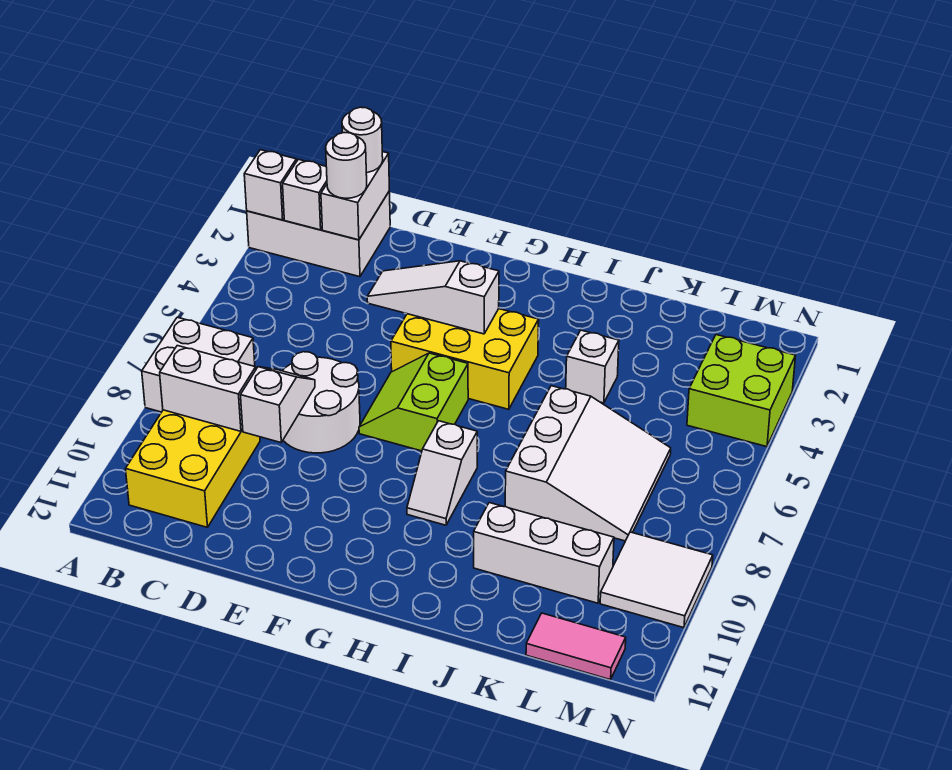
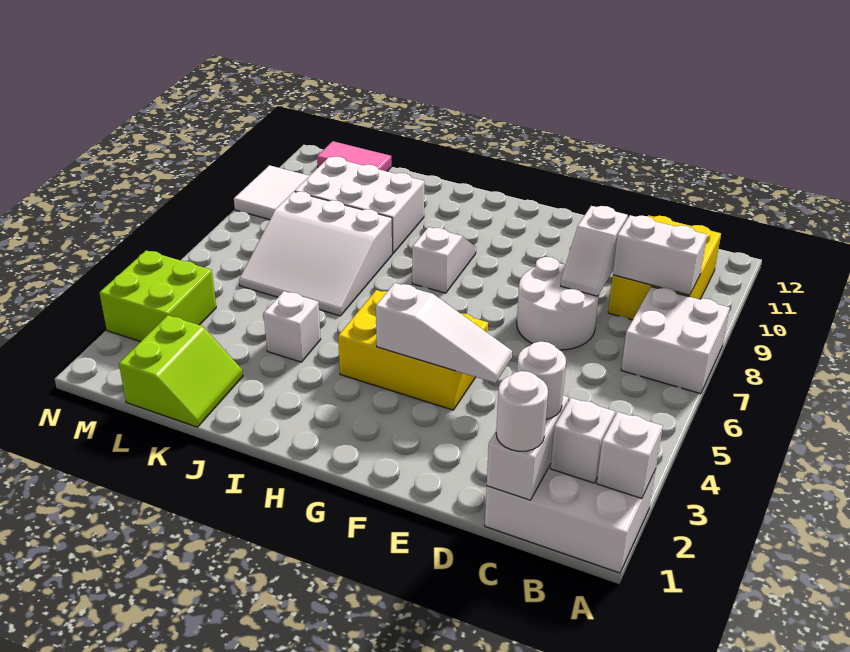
lime slope F6:G7 level 1 top G -> lime slope K1:L2 level 1 top L
white slope J6:L8 level 1 top J -> white slope J6:L8 level 1 top 8
white brick J10:L10 level 1 -> white brick J9:L10 level 1

